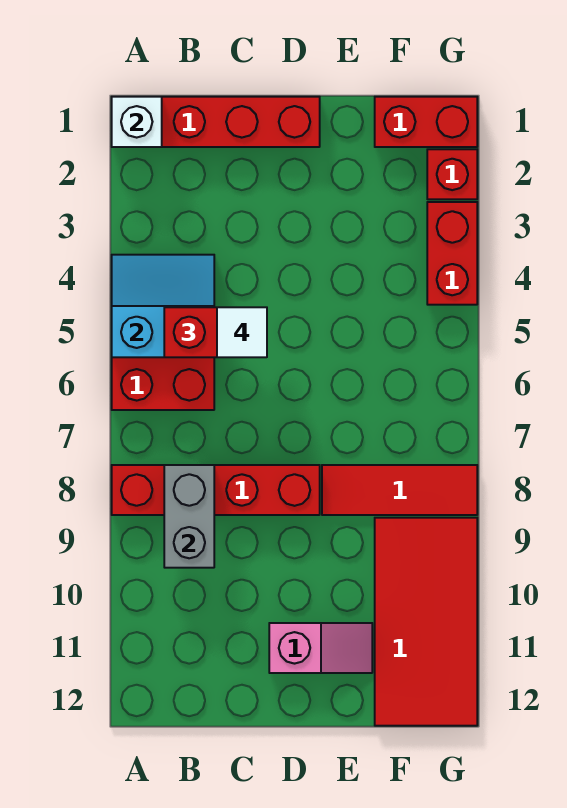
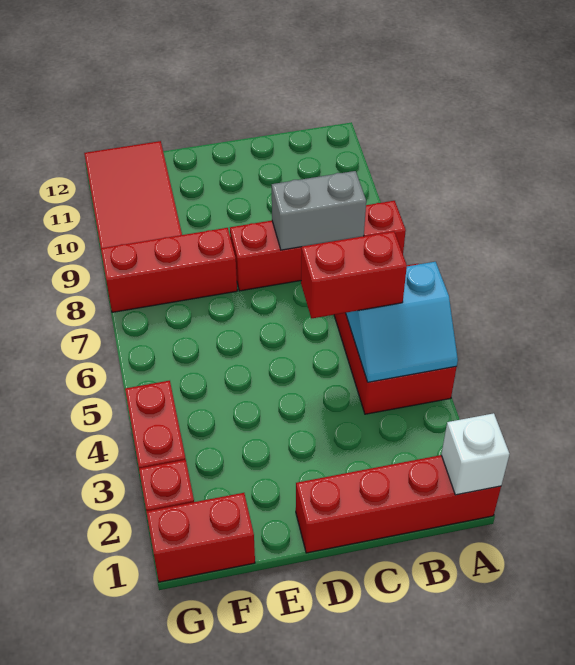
grey brick B8:B9 level 2 -> grey brick B8:C8 level 2
white tile C5 level 4 -> none
pink slope D11:E11 level 1 top D -> none
red tile E8:G8 level 1 -> red brick E8:G8 level 1

